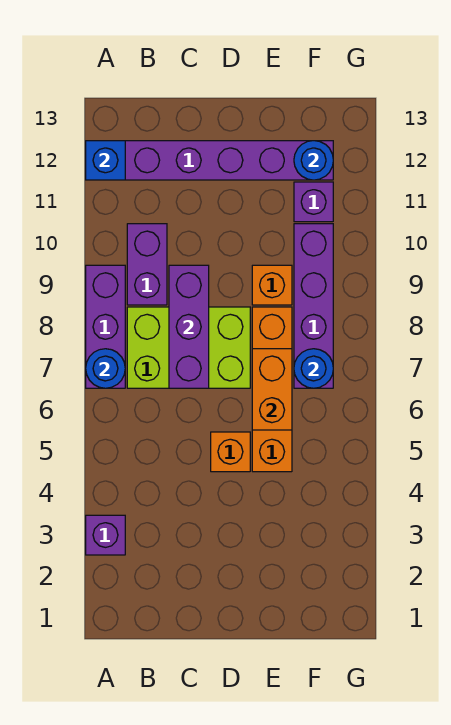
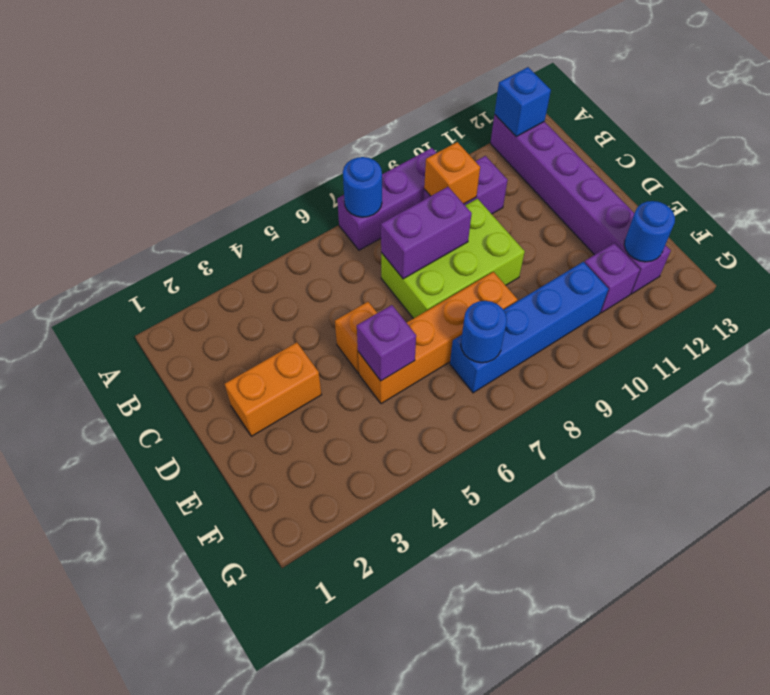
purple brick A3 level 1 -> purple brick E5 level 2
lime brick B7:D8 level 1 -> lime brick C7:D9 level 1
purple brick C7:C9 level 2 -> purple brick C7:C8 level 2
orange brick E6:E7 level 2 -> orange brick D2:D3 level 1
orange brick E9 level 1 -> orange brick B9 level 2
purple brick F7:F10 level 1 -> blue brick F7:F10 level 1

